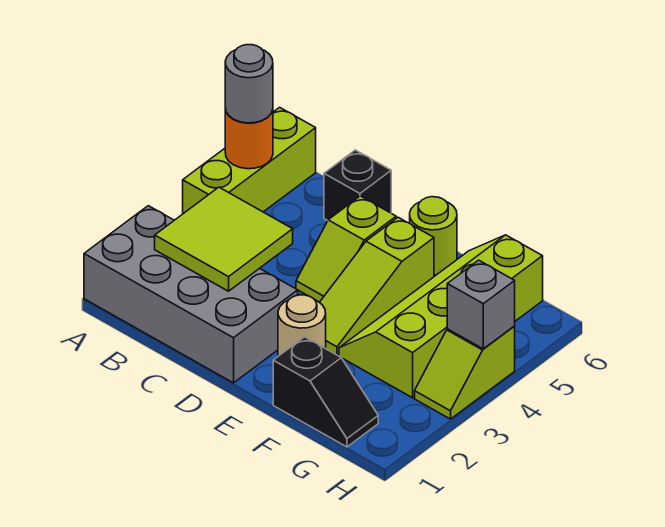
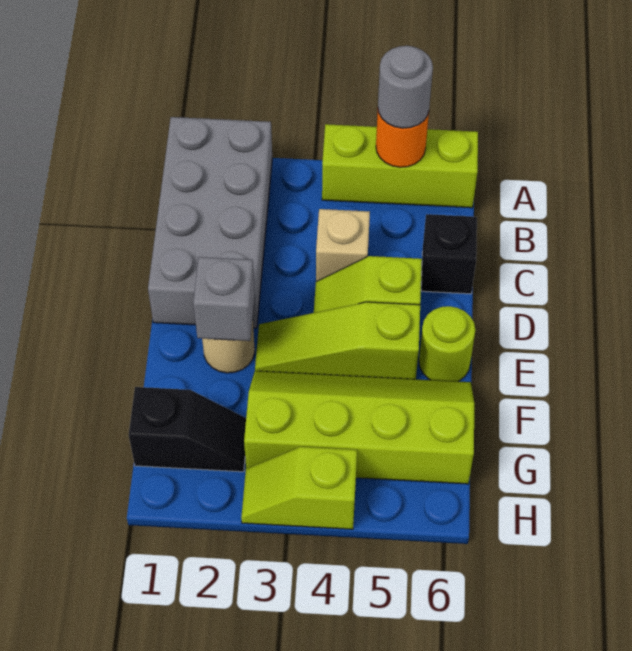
lime tile B2:C3 level 2 -> none
none -> tan brick C4 level 1
black slope F1:G1 level 1 top F -> black slope G1:G2 level 1 top 1
grey brick H4 level 2 -> grey brick E2 level 2

